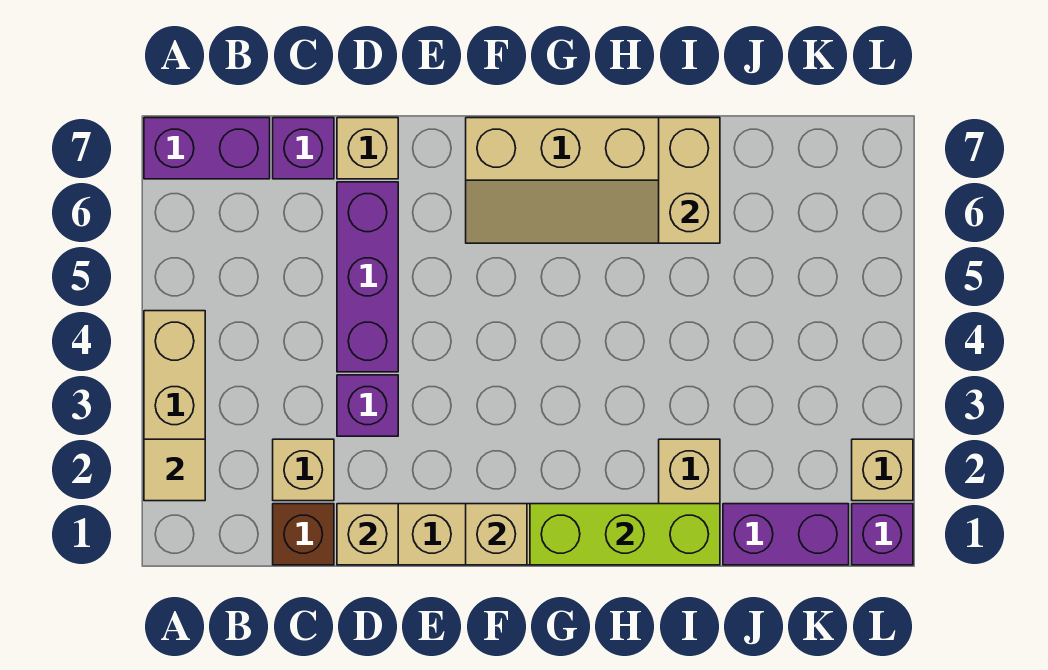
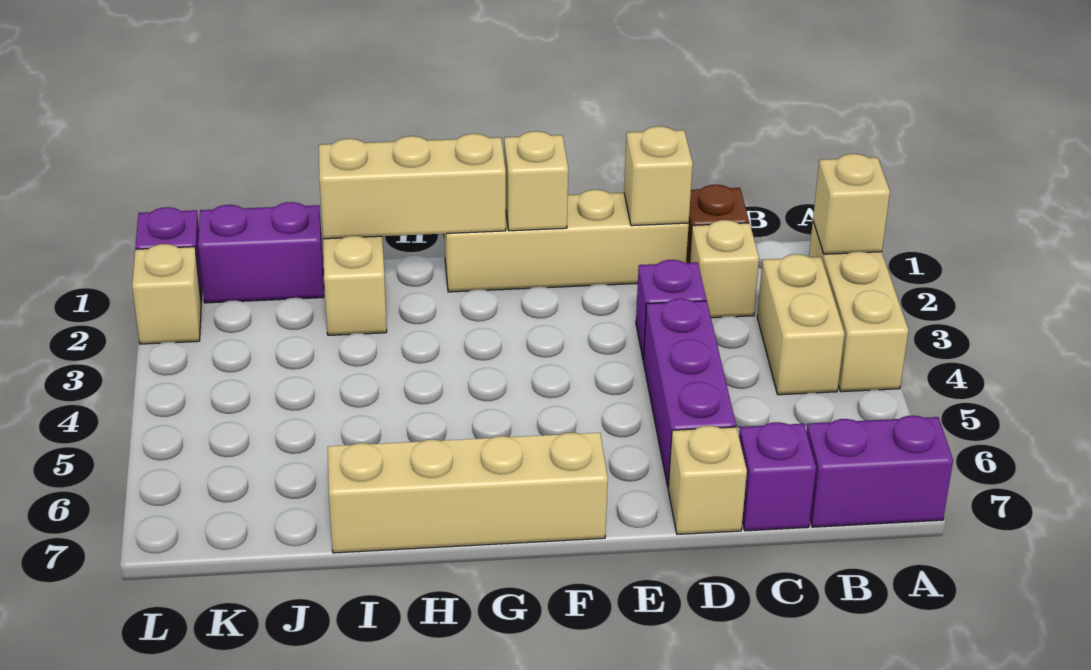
tan tile A2 level 2 -> tan brick A2 level 2
lime brick G1:I1 level 2 -> tan brick G1:I1 level 2
tan brick I6:I7 level 2 -> tan brick B3:B4 level 1

